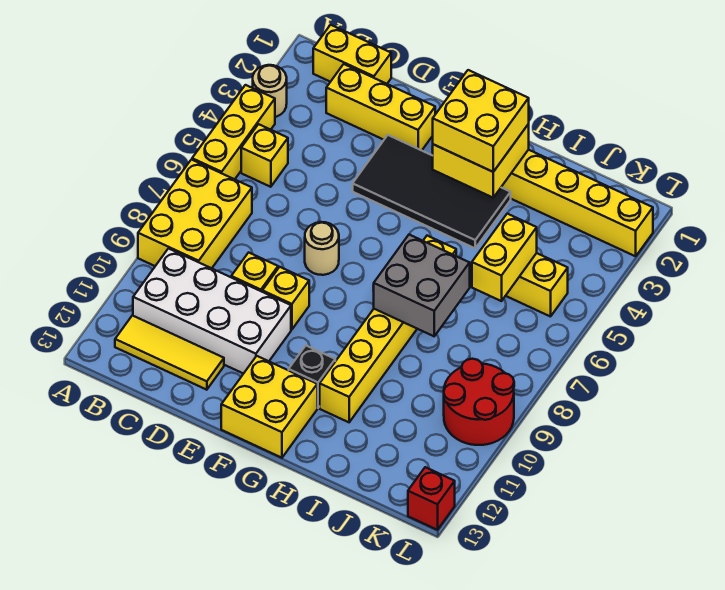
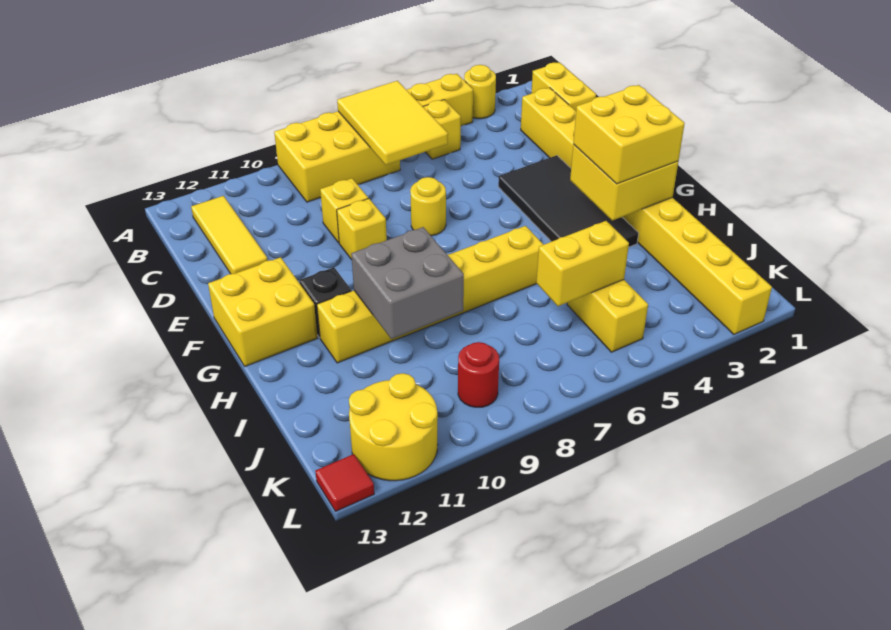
tan round brick A3 level 1 -> yellow round brick A3 level 1
none -> yellow tile A6:C7 level 2
white brick B10:E11 level 1 -> none
tan round brick E7 level 1 -> yellow round brick E7 level 1
grey brick H7:I8 level 2 -> grey brick H9:I10 level 2
red round brick K9:L10 level 1 -> red round brick K9 level 1
none -> yellow round brick K11:L12 level 1
red brick L13 level 1 -> red tile L13 level 1

